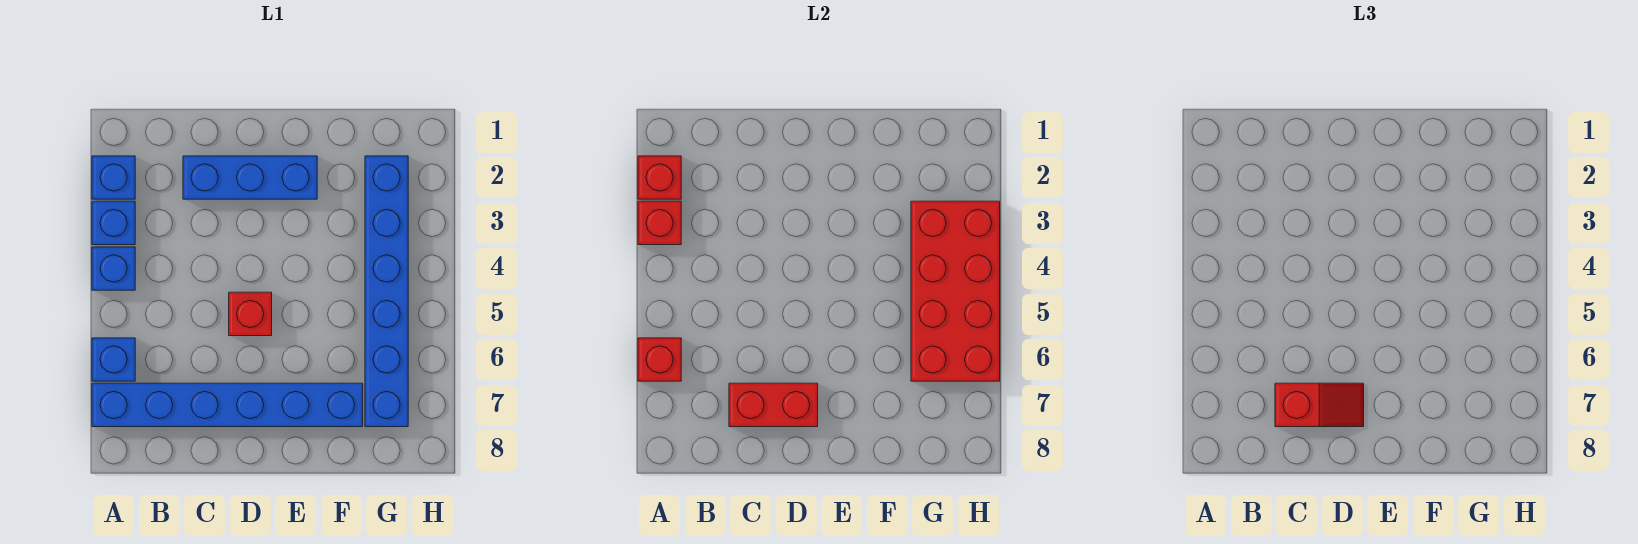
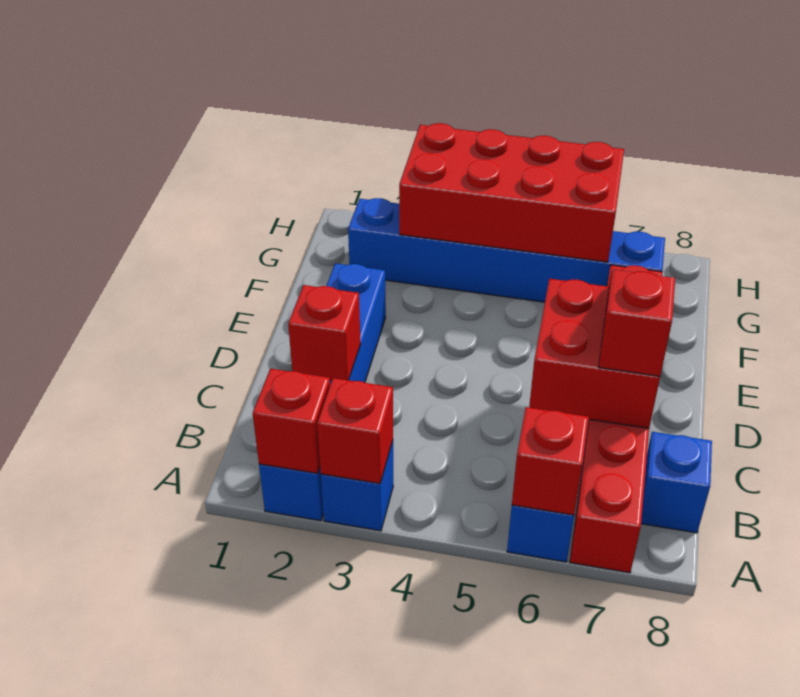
blue brick A4 level 1 -> blue brick B8 level 1
blue brick A7:F7 level 1 -> red brick A7:F7 level 1
red brick C7:D7 level 2 -> red brick C6:D7 level 2
red brick D5 level 1 -> red brick C2 level 2

